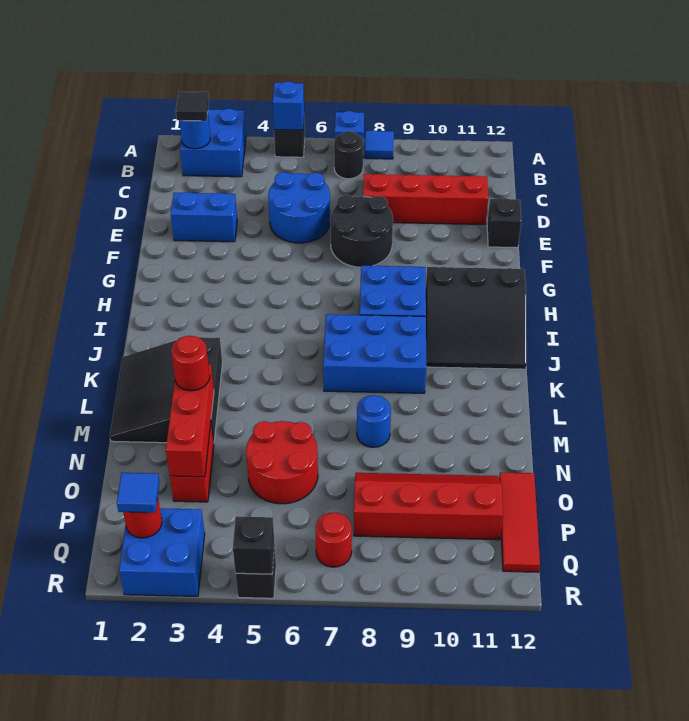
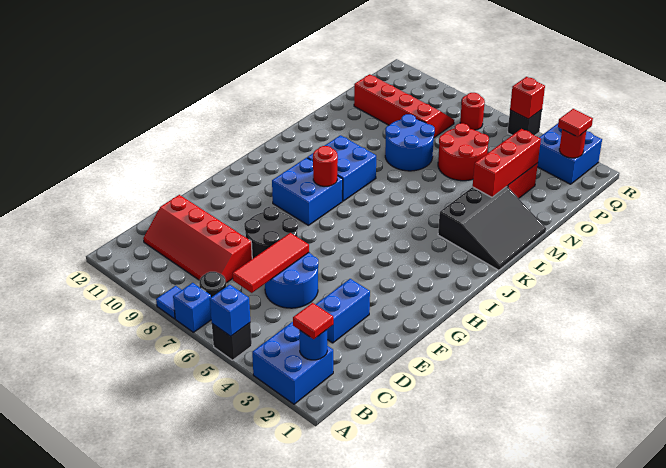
black tile B2 level 3 -> red tile B2 level 3
blue brick E2:E3 level 1 -> blue brick D3:E3 level 1
black brick E12 level 1 -> none
black slope H10:J12 level 1 top H -> none
blue brick J7:K9 level 1 -> blue brick J8:K9 level 1
red round brick M3 level 3 -> red round brick I8 level 2
blue round brick M8 level 1 -> blue round brick M7:N8 level 1
red slope O8:P11 level 1 top P -> red slope O8:P11 level 1 top O
red tile O12:Q12 level 1 -> red tile C6:E6 level 2
blue tile Q2 level 3 -> red tile Q2 level 3
black brick R5 level 2 -> red brick R5 level 2

